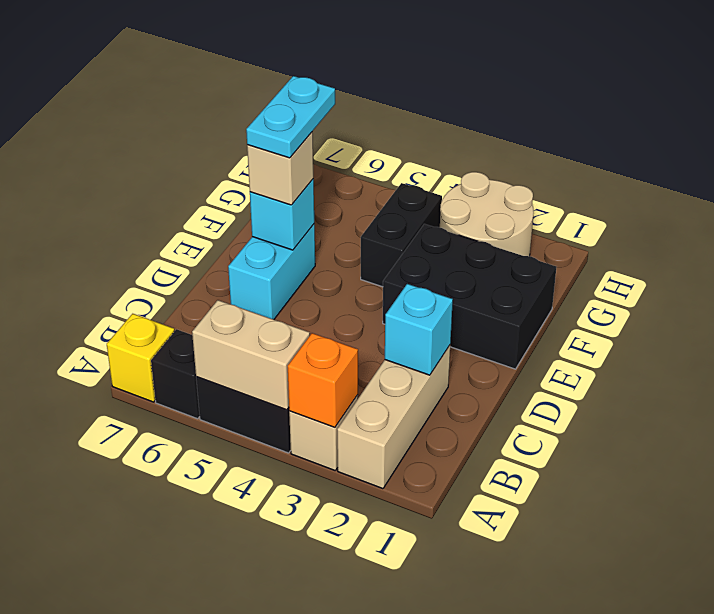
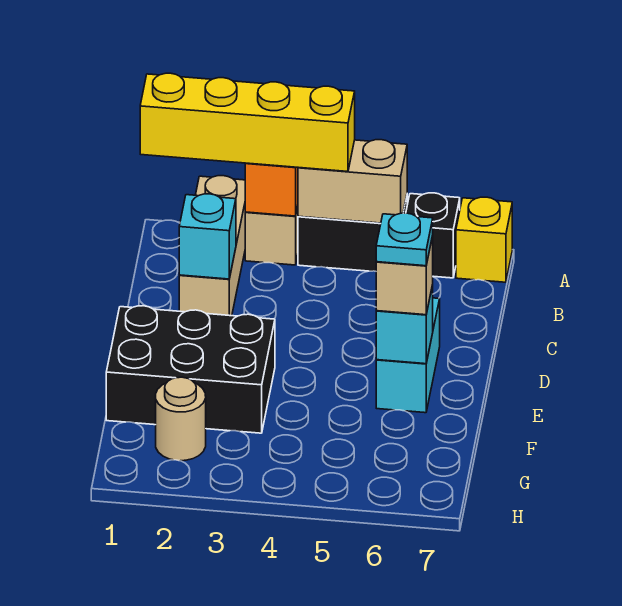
none -> yellow brick A1:A4 level 3
cyan plate E6:F6 level 4 -> cyan plate E6 level 4
black brick F4:G4 level 1 -> none
tan round brick G2:H3 level 1 -> tan round brick G2 level 1

